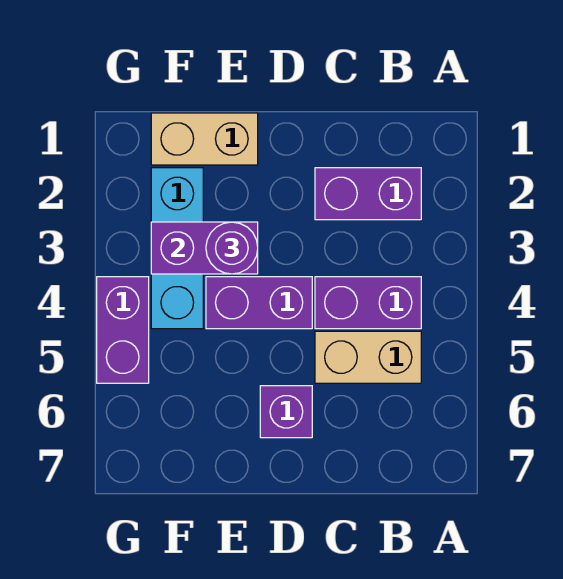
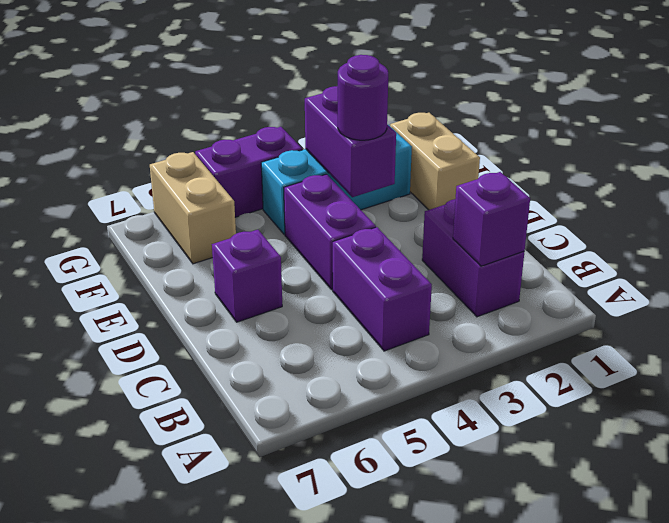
none -> purple brick B2 level 2
tan brick B5:C5 level 1 -> tan brick F6:G6 level 1

